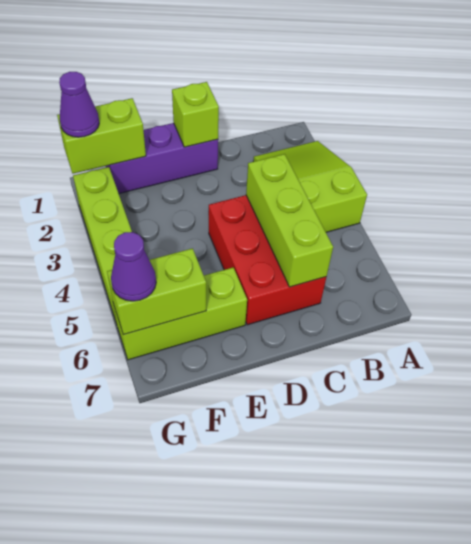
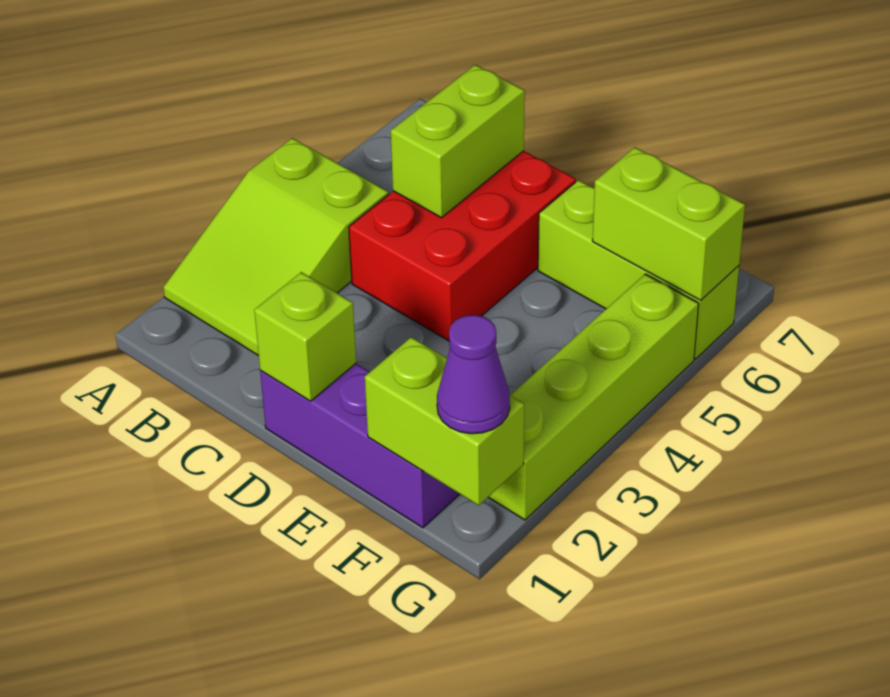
lime brick C4:C6 level 2 -> lime brick C5:C6 level 2
purple cone G6 level 3 -> none

